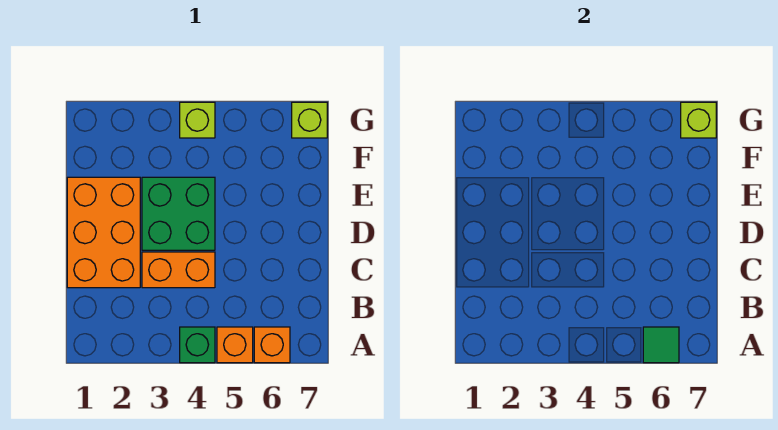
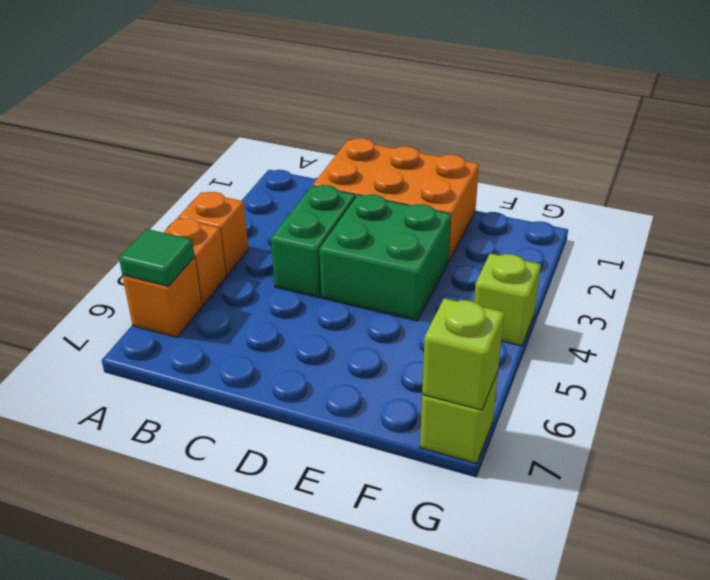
green brick A4 level 1 -> orange brick A4 level 1
orange brick C3:C4 level 1 -> green brick C3:C4 level 1

